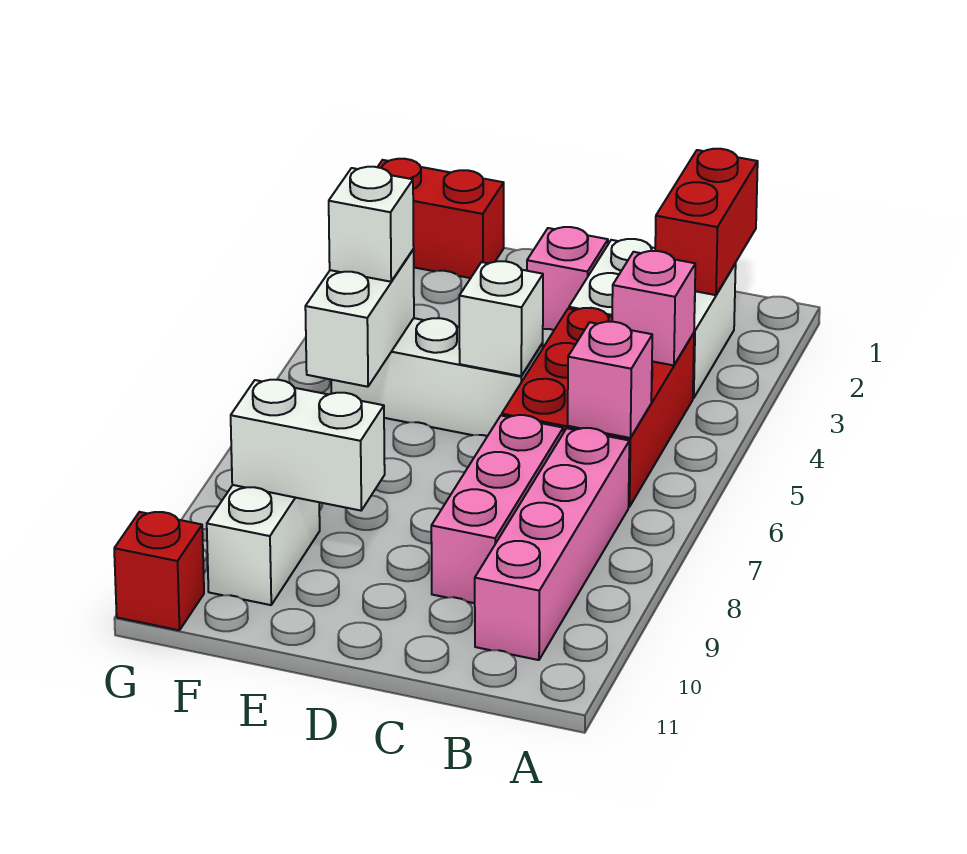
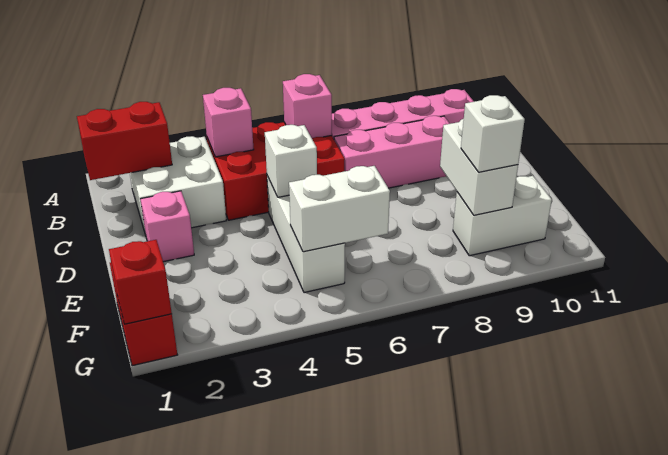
white brick F5 level 3 -> white brick F9 level 3
red brick G11 level 1 -> red brick G1 level 2

